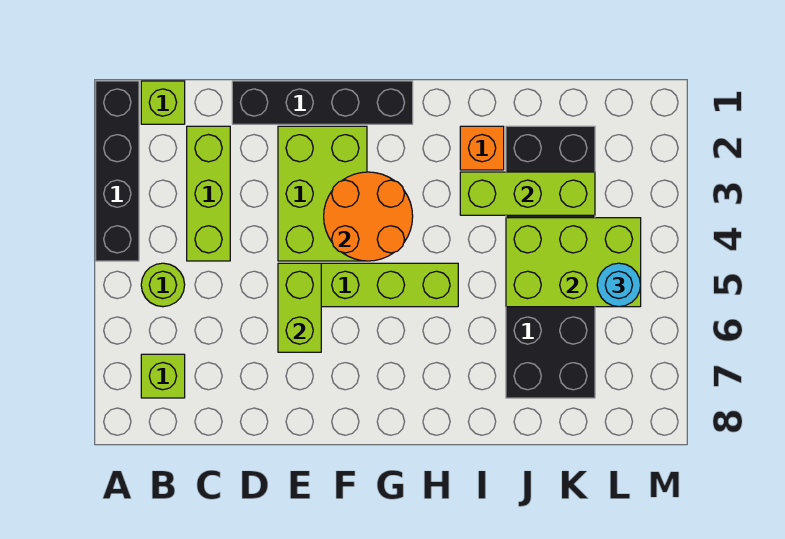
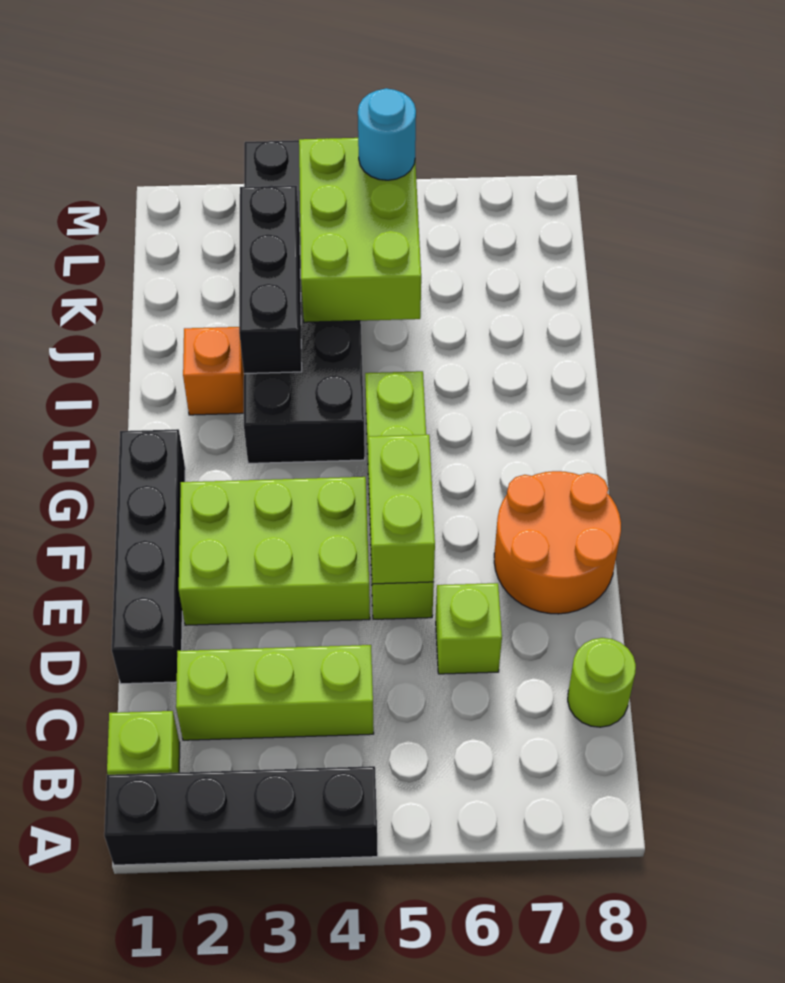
lime round brick B5 level 1 -> lime round brick C8 level 1
lime brick B7 level 1 -> lime brick D6 level 1
lime brick E5:E6 level 2 -> lime brick E5:F5 level 2
orange round brick F3:G4 level 2 -> orange round brick E7:F8 level 1
lime brick I3:K3 level 2 -> black brick I3:K3 level 2
black brick J2:K7 level 1 -> black brick H3:M4 level 1

